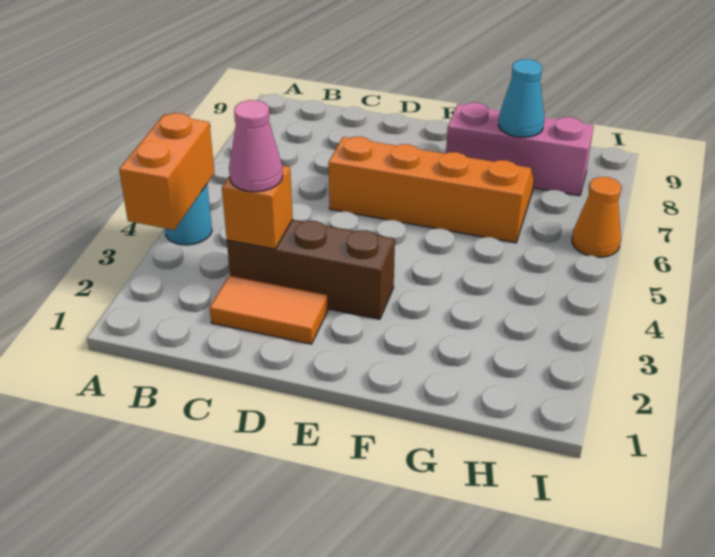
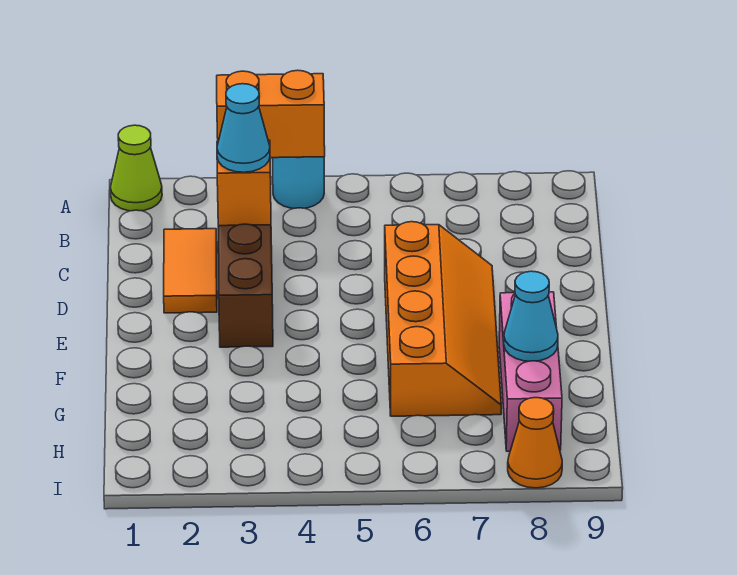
none -> lime cone A1 level 1
pink cone C3 level 3 -> cyan cone C3 level 3
orange cone I6 level 1 -> orange cone I8 level 1

